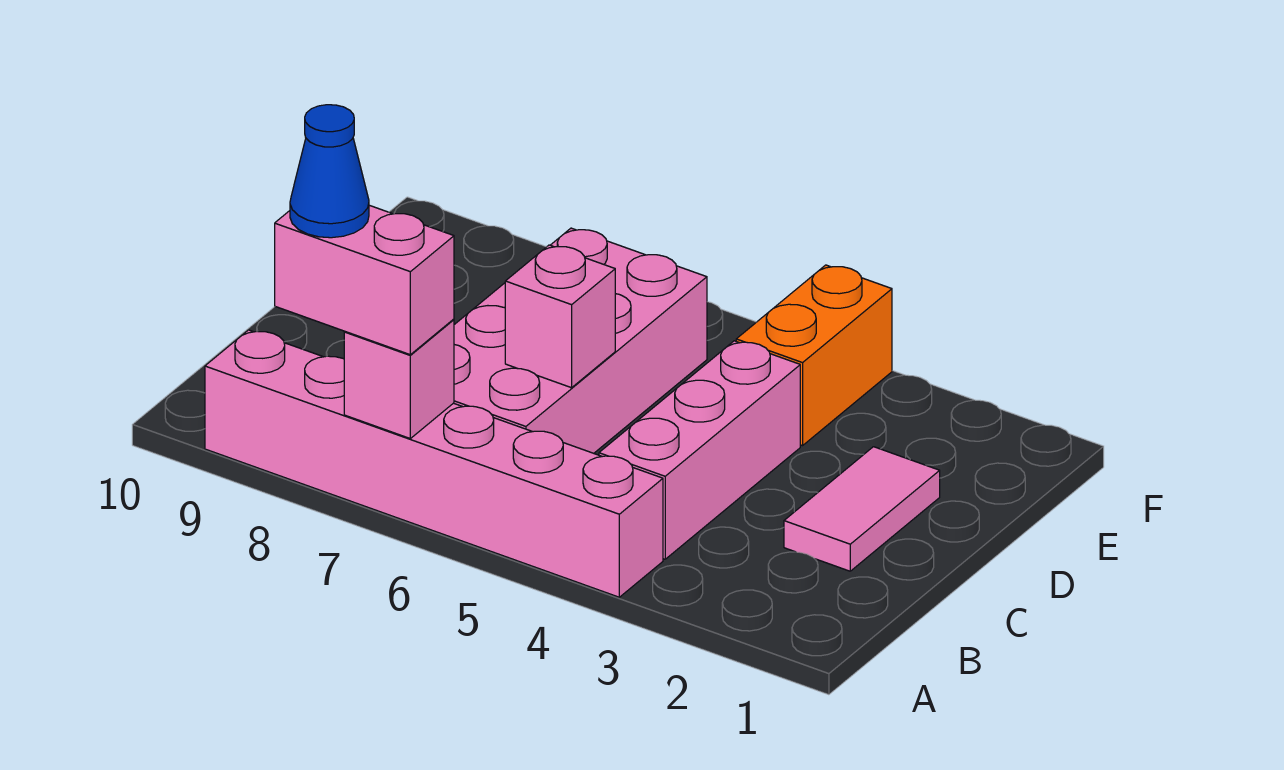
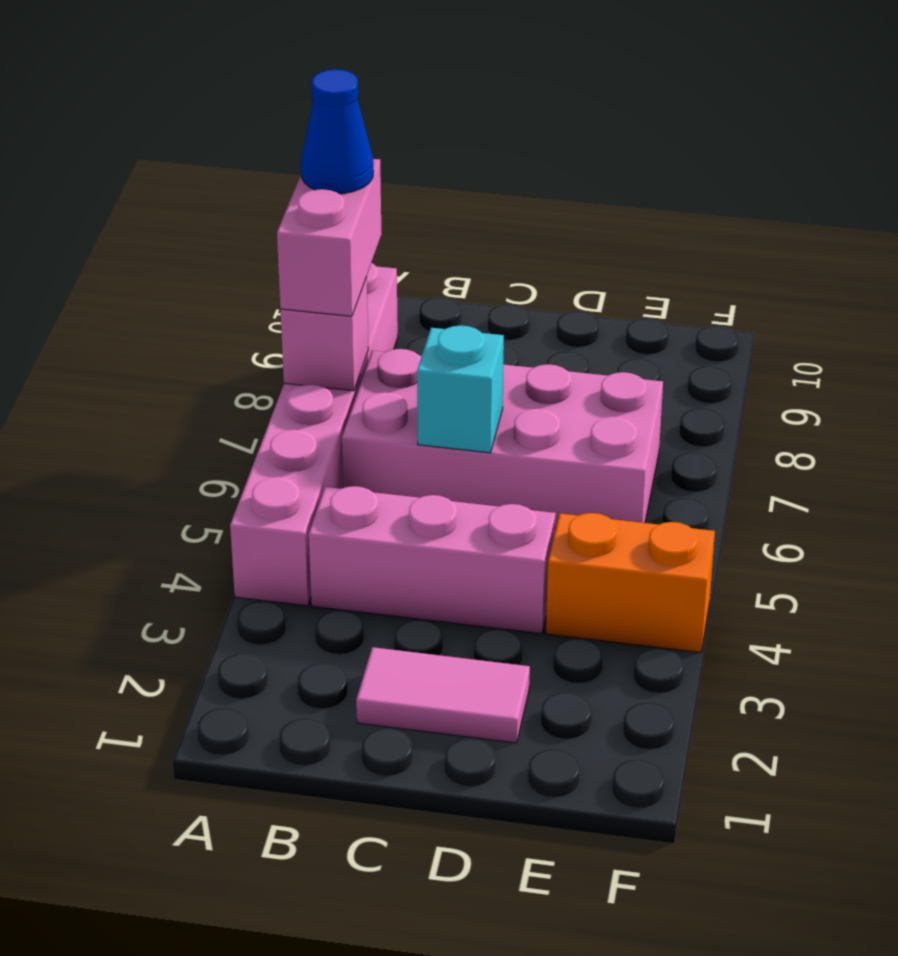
pink brick C6 level 2 -> cyan brick C6 level 2

